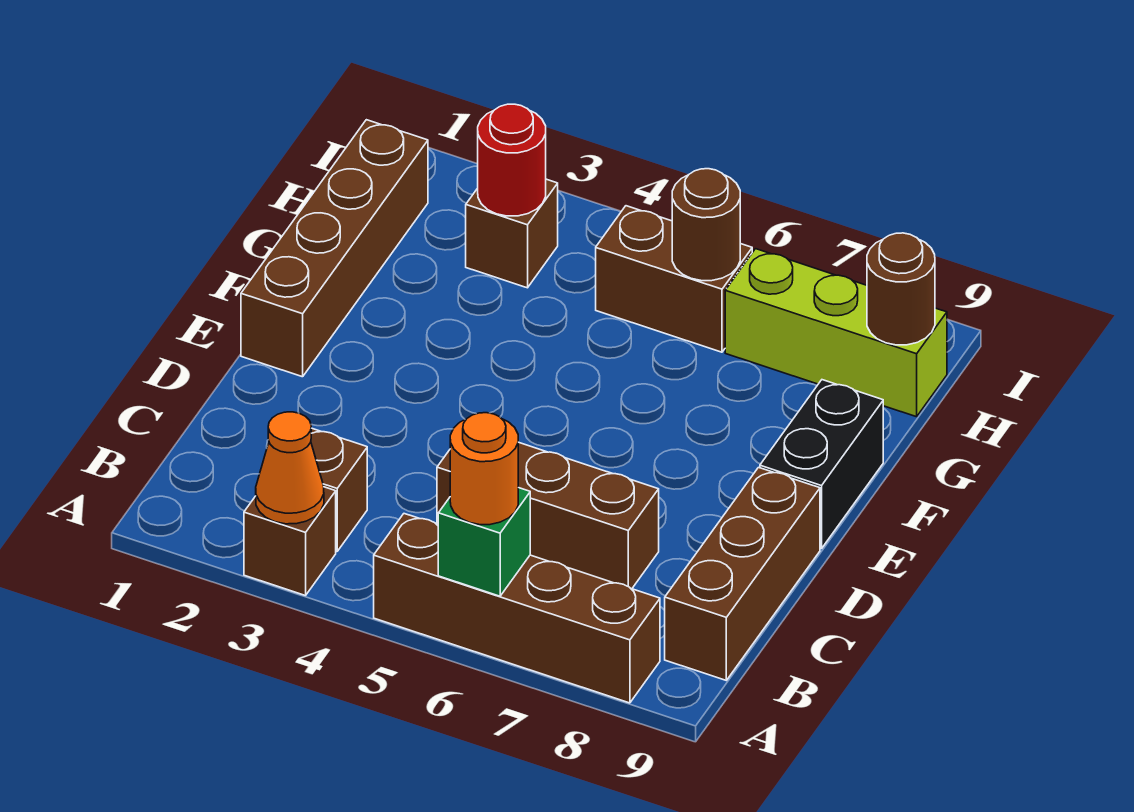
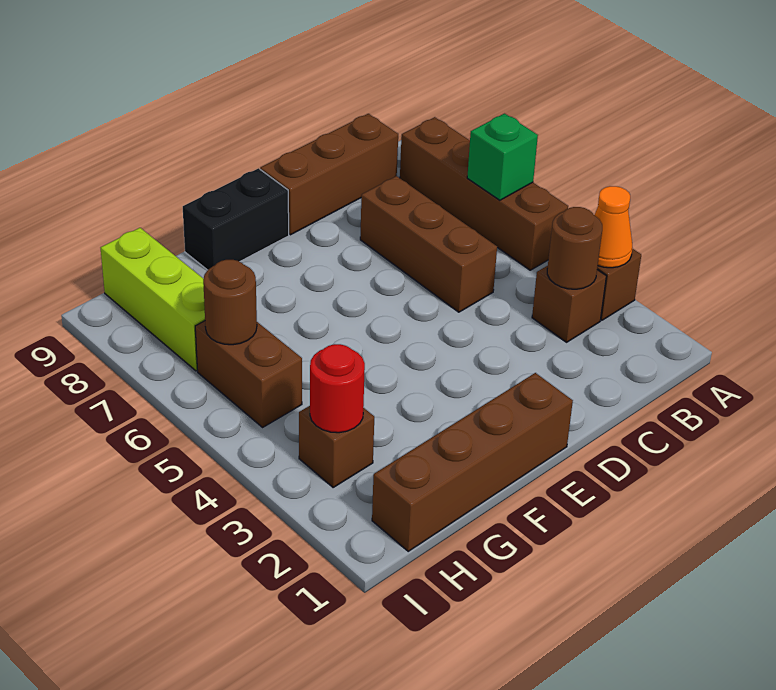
orange round brick A6 level 3 -> none
brown round brick H9 level 2 -> brown round brick B3 level 2

